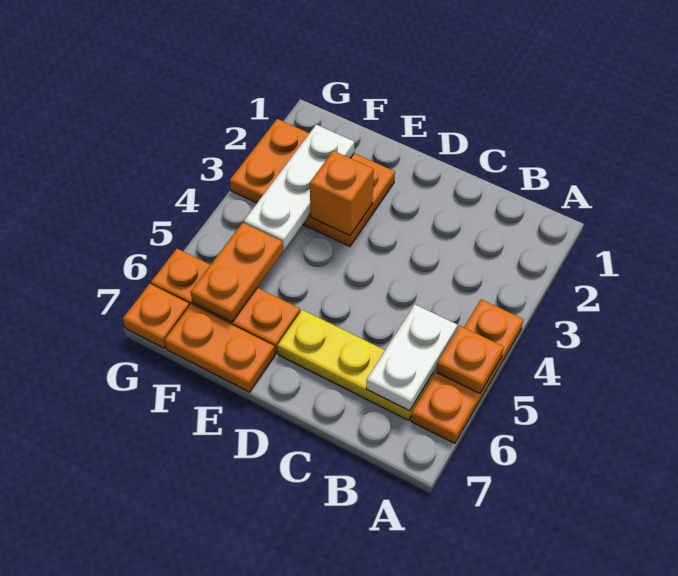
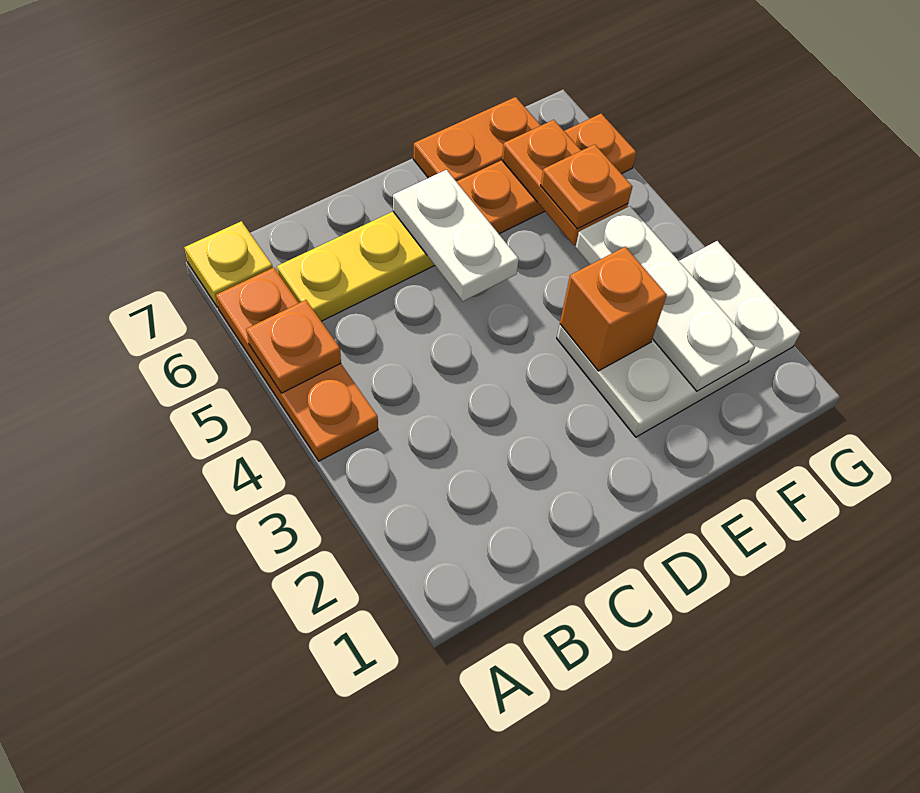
none -> yellow plate A7 level 1
white plate B5:B6 level 2 -> white plate D5:D6 level 2
orange plate E2:G3 level 1 -> white plate E2:G3 level 1
orange plate G7 level 1 -> orange plate F5 level 3

